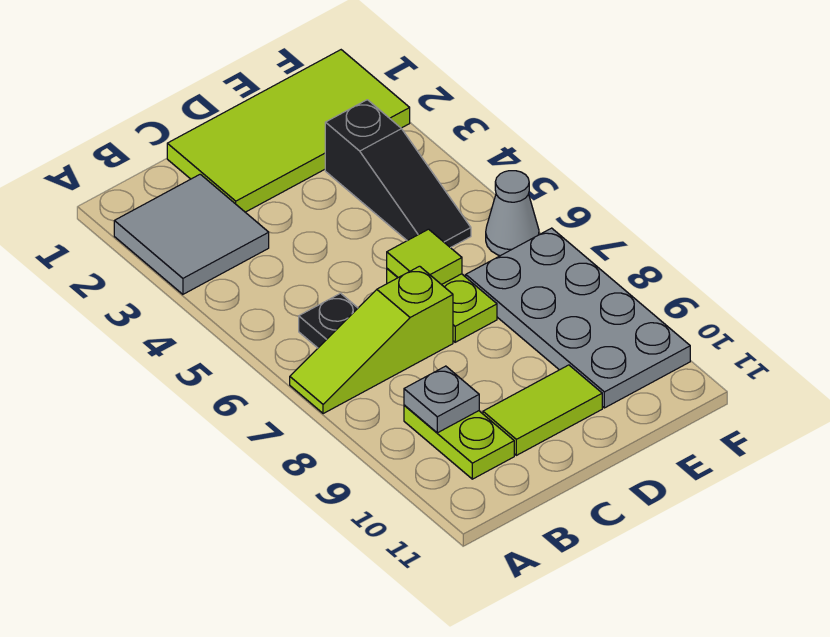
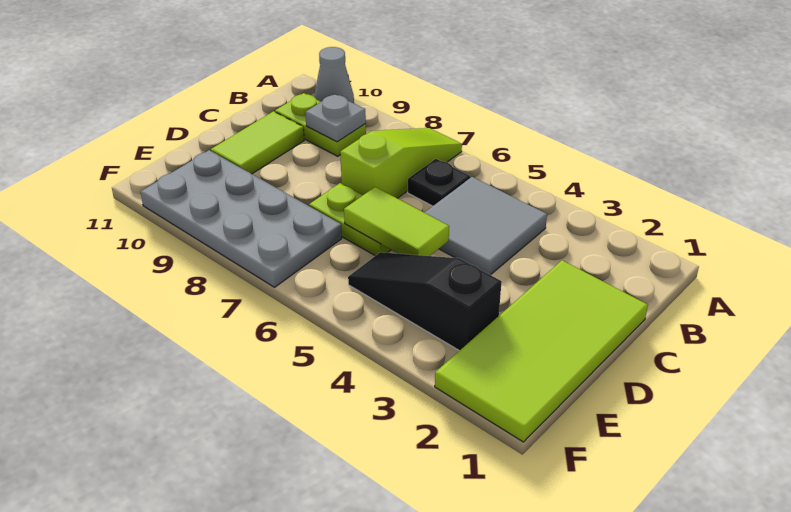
grey tile A2:B3 level 1 -> grey tile B4:C5 level 1
lime tile D6 level 2 -> lime tile D5:D6 level 2
grey cone F6 level 1 -> grey cone A10 level 1

